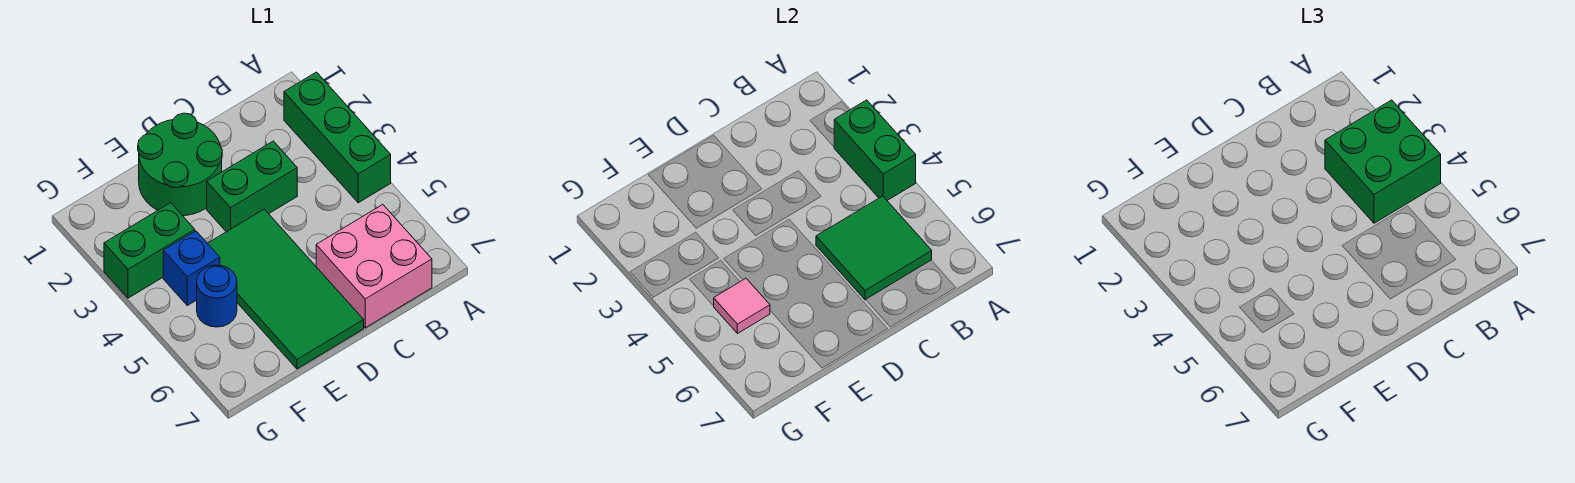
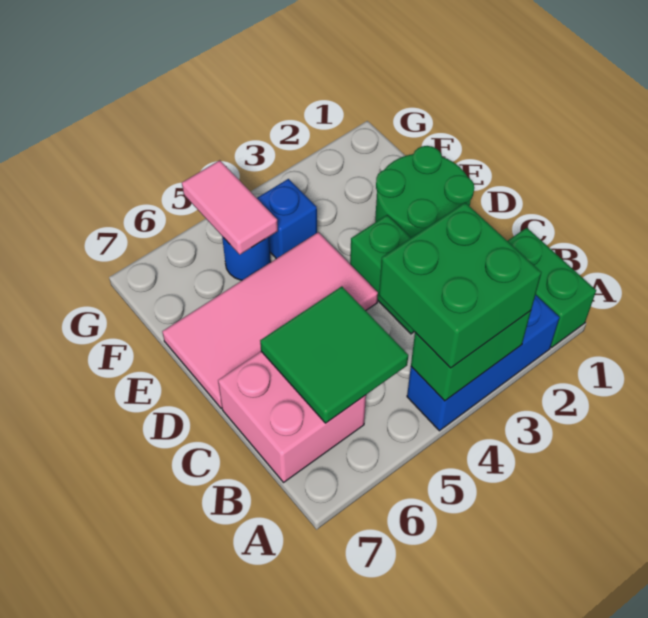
green brick A2:A4 level 1 -> blue brick A2:A4 level 1
green tile D4:E7 level 1 -> pink tile D4:E7 level 1
green brick F3:G3 level 1 -> green brick A1:B1 level 1
pink tile F5 level 2 -> pink tile F5:G5 level 2

